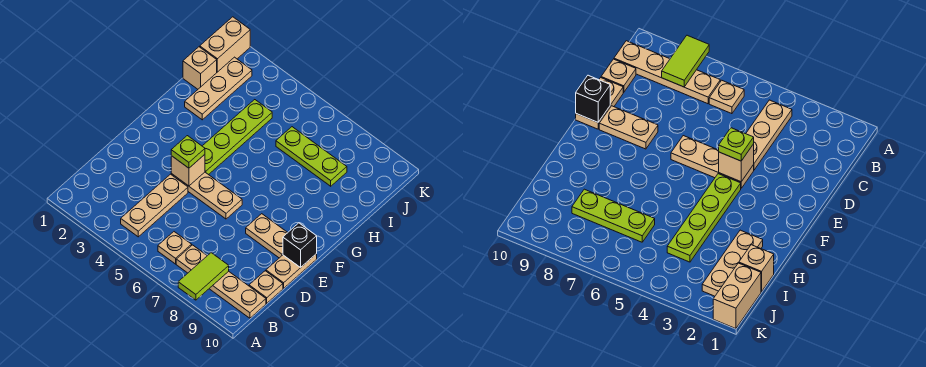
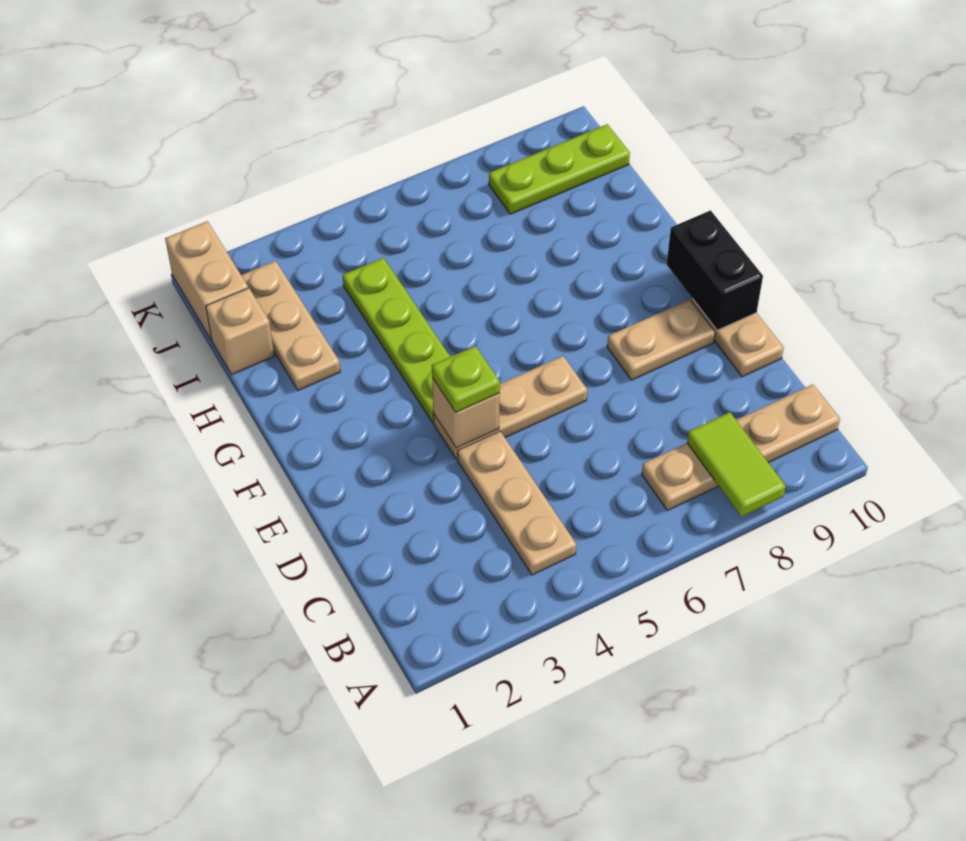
tan plate B6 level 1 -> none
tan plate C10 level 1 -> none
black brick E10 level 2 -> black brick E10:F10 level 2
lime plate I6:I8 level 1 -> lime plate J8:J10 level 1

